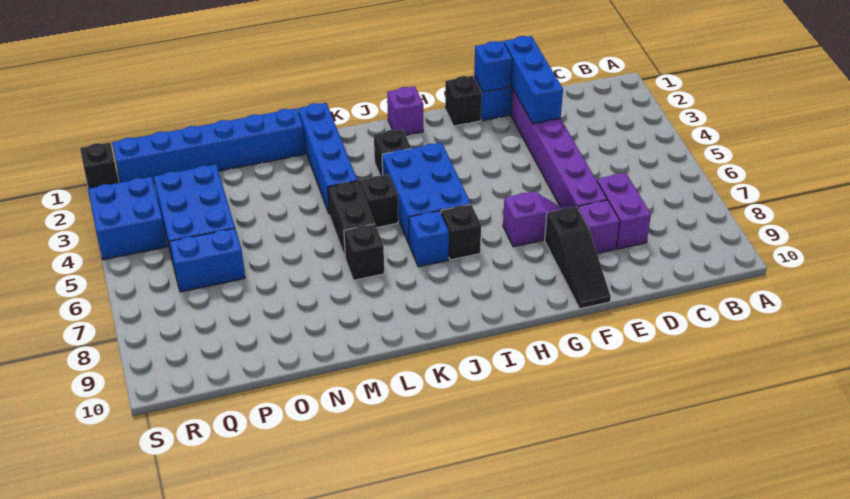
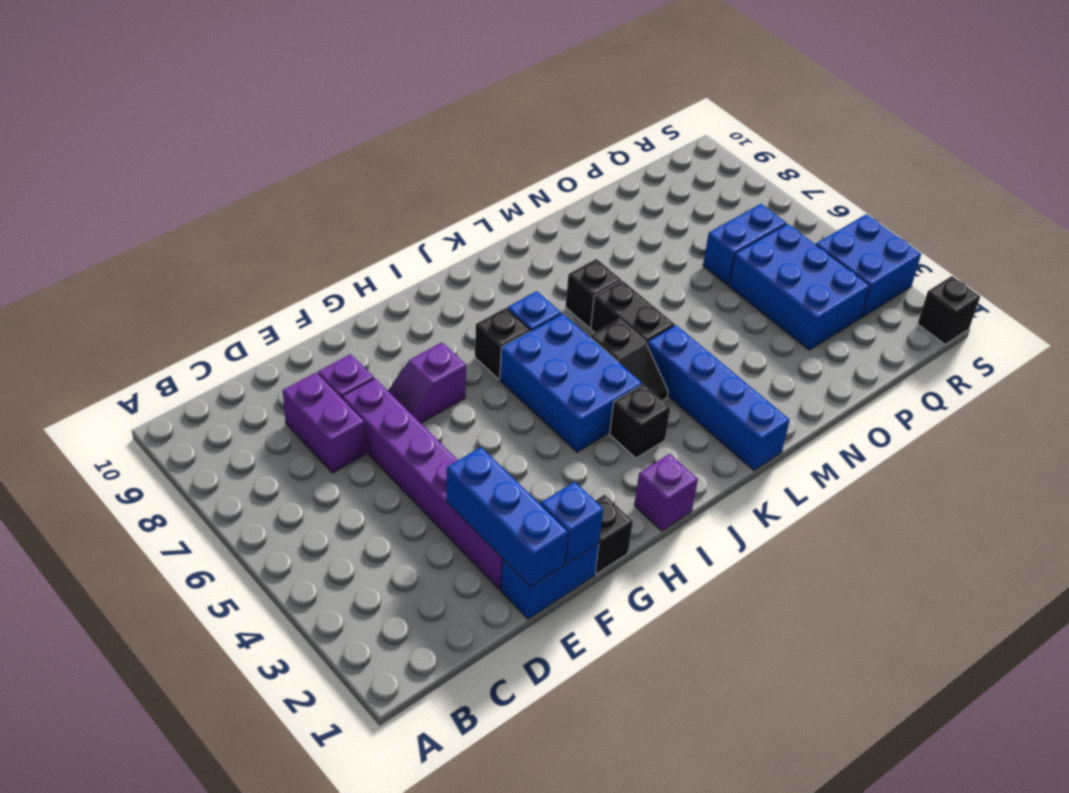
black slope F8:F10 level 1 top 8 -> none
blue brick M1:R1 level 1 -> none

